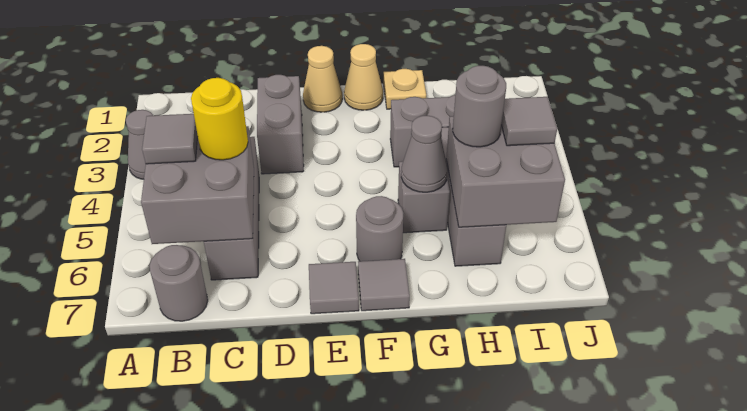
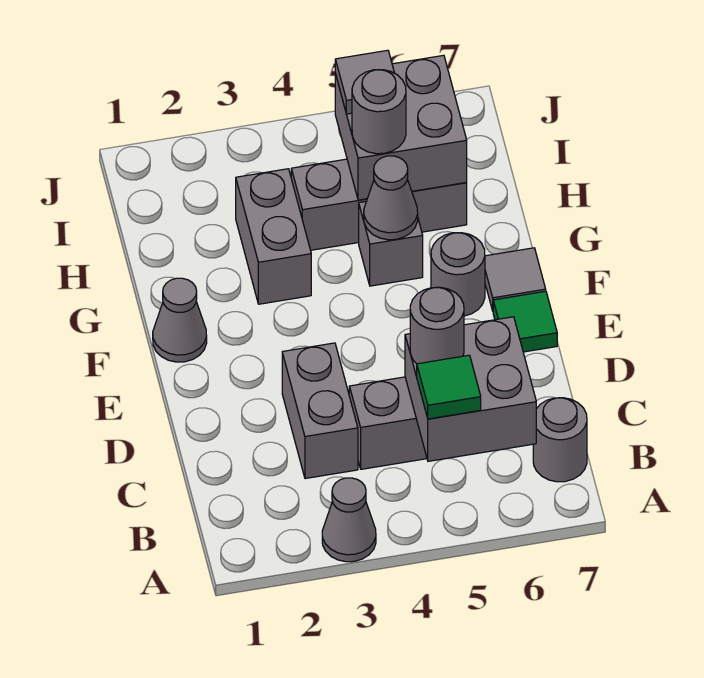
grey tile B5 level 3 -> green tile B5 level 3
yellow round brick C5 level 3 -> grey round brick C5 level 3
grey brick D2:D3 level 1 -> grey brick C3:D3 level 1
tan cone E1 level 1 -> none
grey tile E7 level 1 -> green tile E7 level 1
tan cone F1 level 1 -> grey cone F1 level 1
tan plate G1 level 1 -> none

